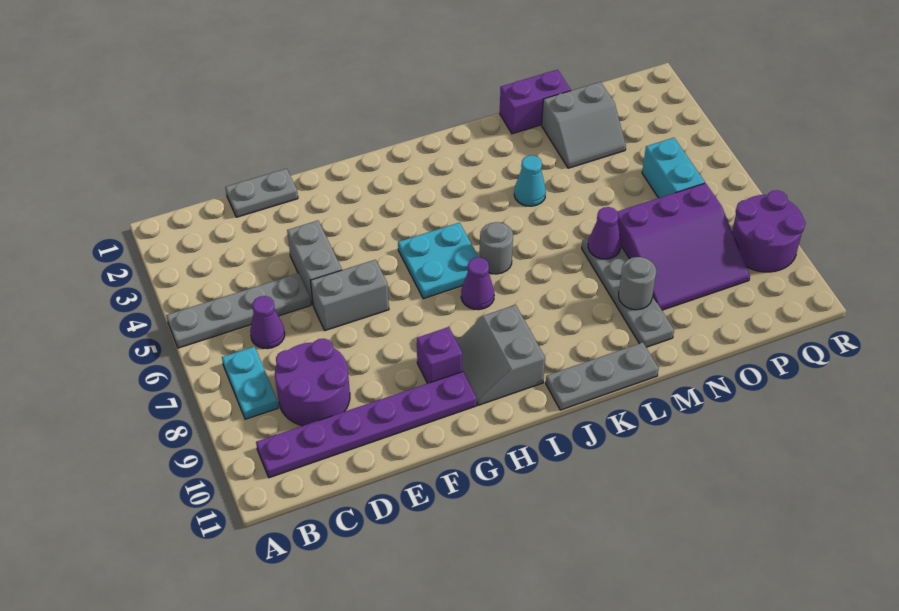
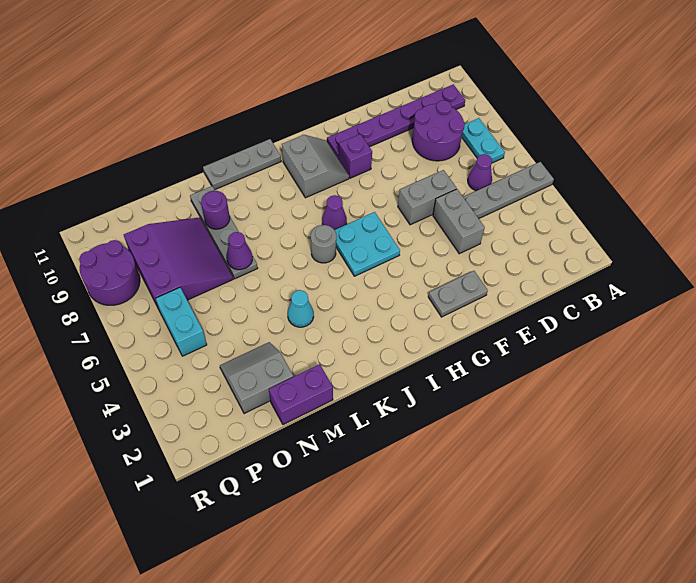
grey plate D1:E1 level 1 -> grey plate F2:G2 level 1
grey round brick M9 level 2 -> purple round brick M9 level 2
purple slope N7:P9 level 1 top 7 -> purple slope N7:P9 level 1 top P

